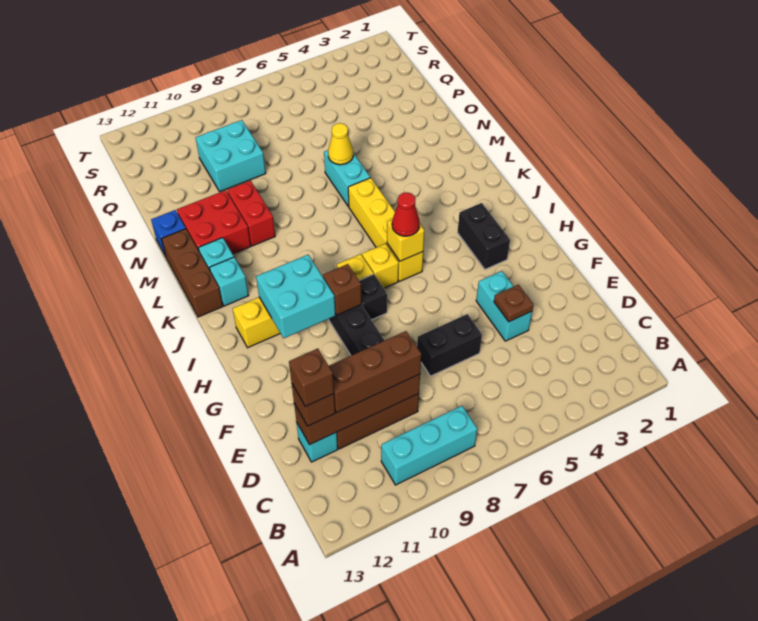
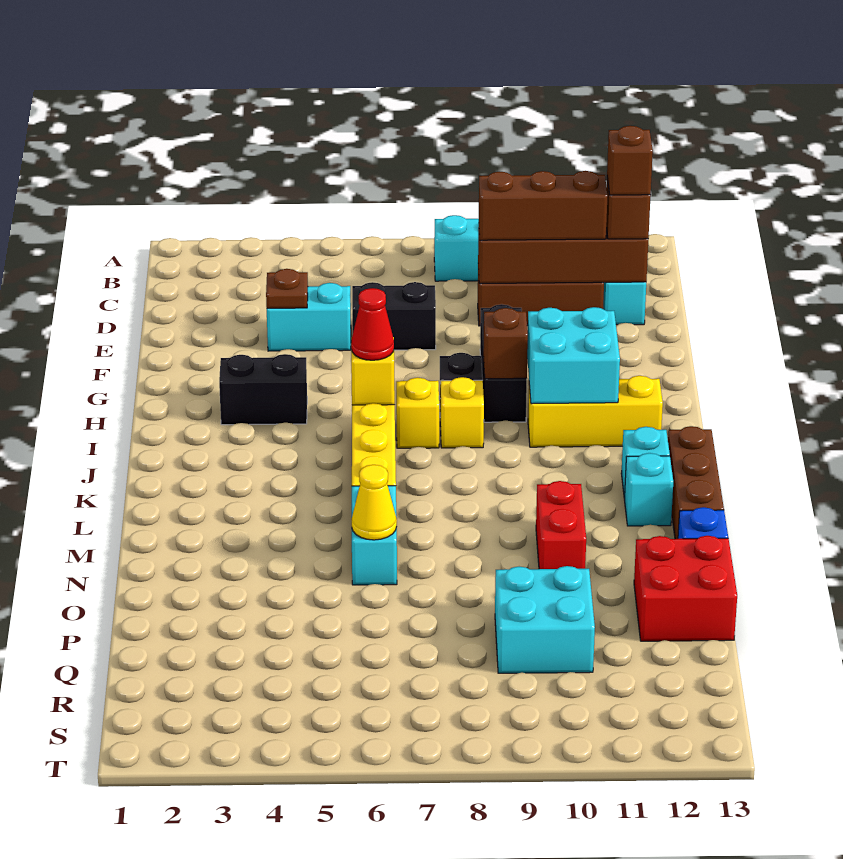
cyan brick E4:F4 level 1 -> cyan brick E4:E5 level 1
black brick H3:I3 level 1 -> black brick H3:H4 level 1
red brick M11:N12 level 1 -> red brick O12:P13 level 1

